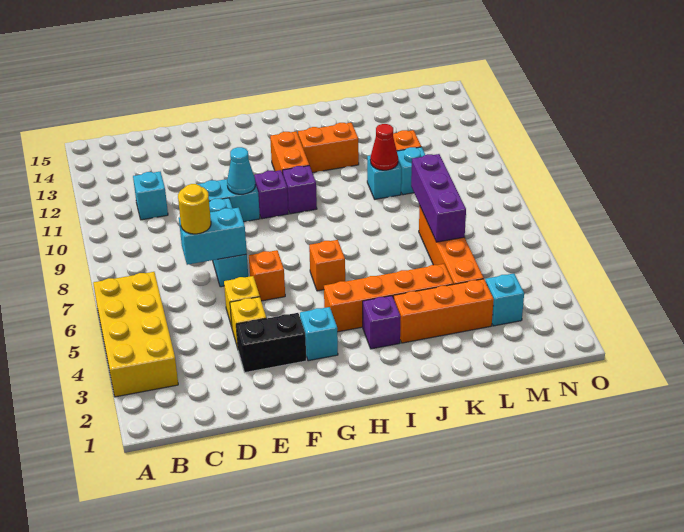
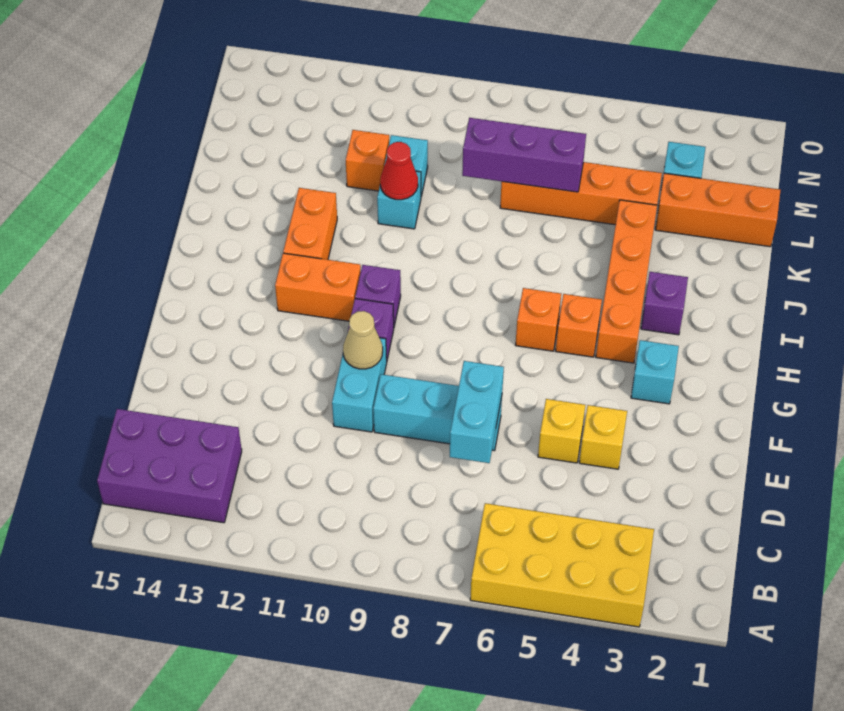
none -> purple brick B13:C15 level 1
cyan brick C11 level 1 -> none
yellow round brick D7 level 3 -> none
black brick E3:F3 level 1 -> none
orange brick F6 level 1 -> orange brick H5 level 1
cyan cone F10 level 2 -> tan cone F10 level 2
orange brick J3:L3 level 1 -> orange brick L1:L3 level 1

